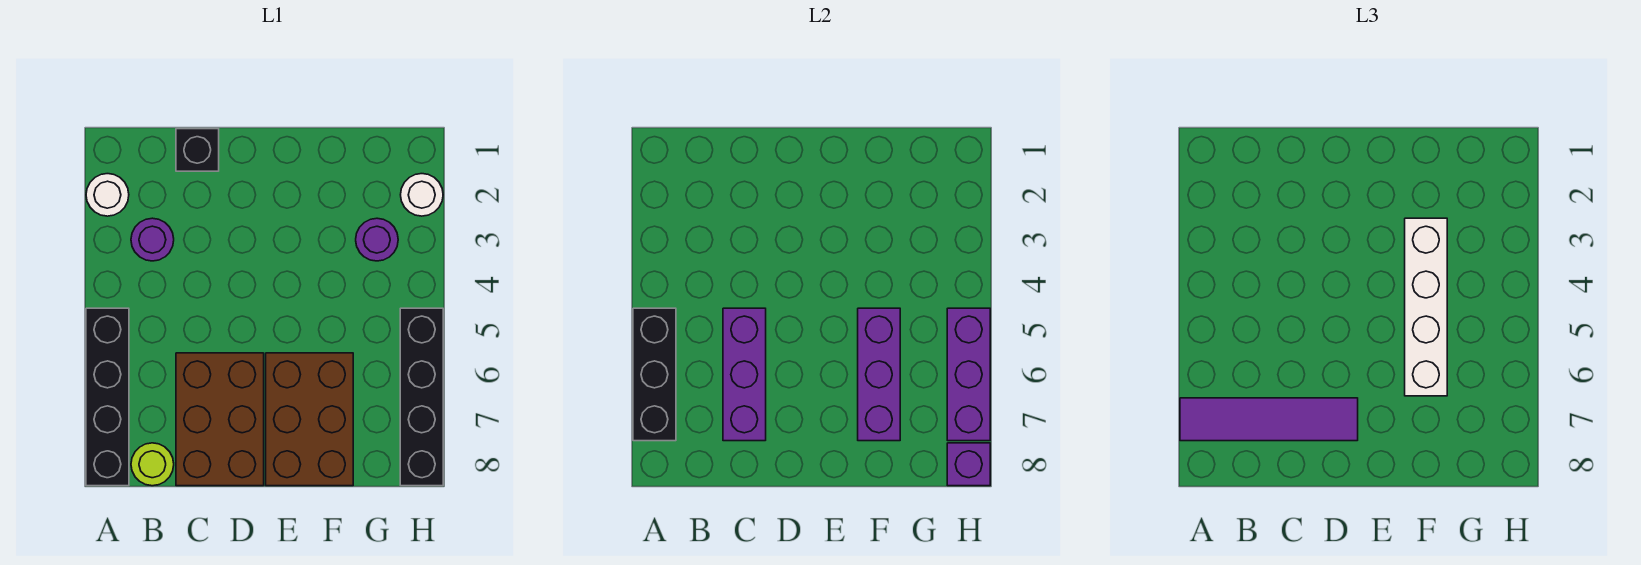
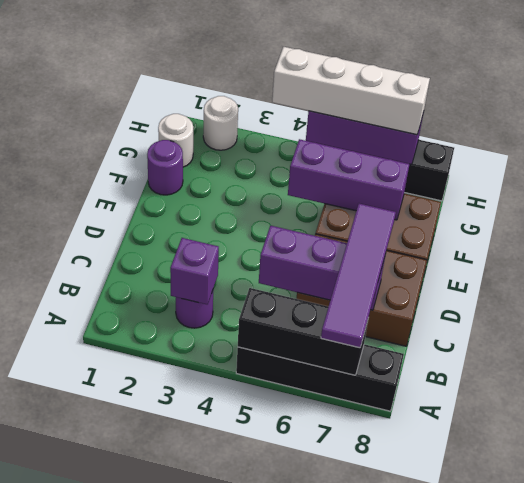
white round brick A2 level 1 -> white round brick G1 level 1
lime round brick B8 level 1 -> none
black brick C1 level 1 -> none
white brick F3:F6 level 3 -> white brick H4:H7 level 3
purple round brick G3 level 1 -> purple round brick F1 level 1
purple brick H8 level 2 -> purple brick B3 level 2

